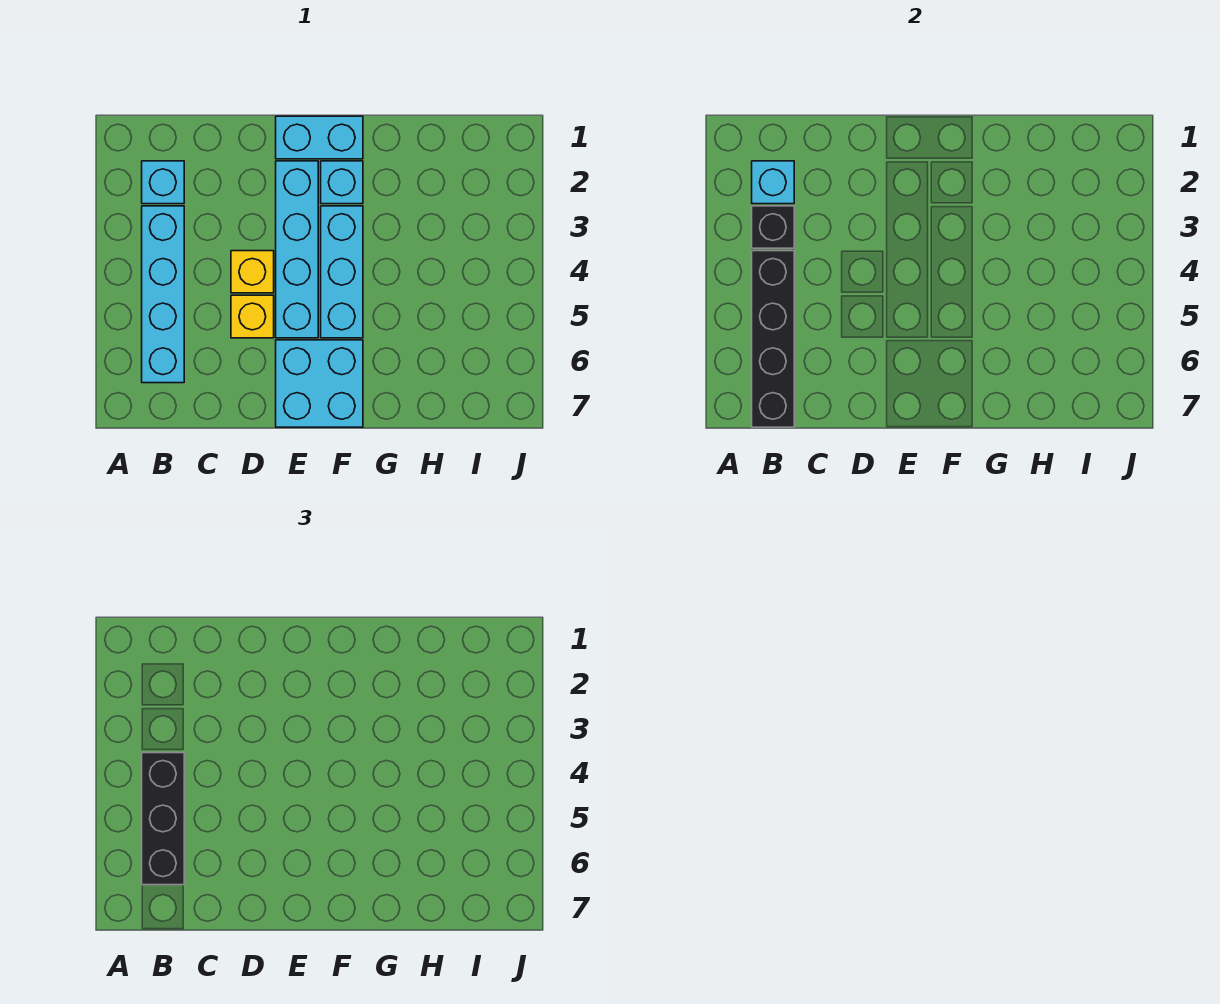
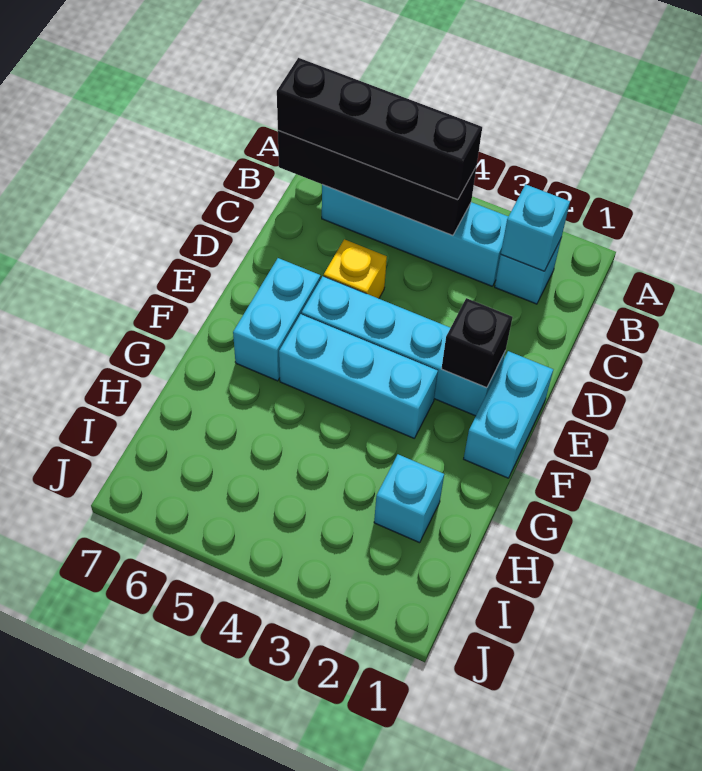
black brick B3 level 2 -> black brick E2 level 2
black brick B4:B6 level 3 -> black brick B4:B7 level 3
yellow brick D4 level 1 -> none
cyan brick E6:F7 level 1 -> cyan brick E6:F6 level 1
cyan brick F2 level 1 -> cyan brick H2 level 1

